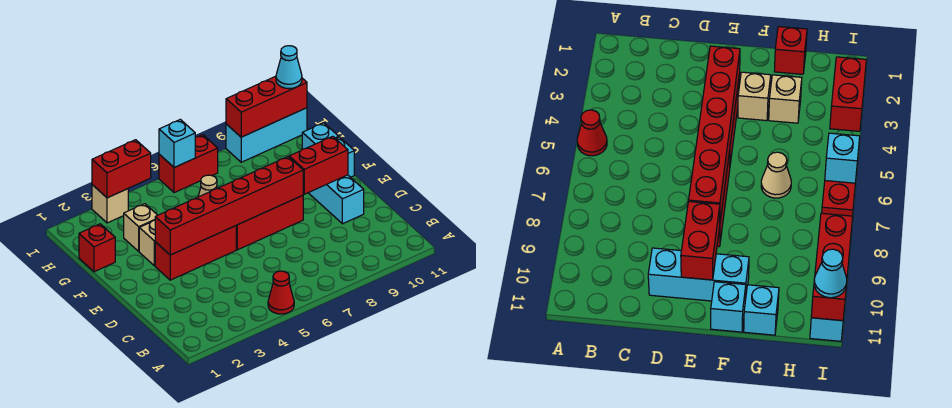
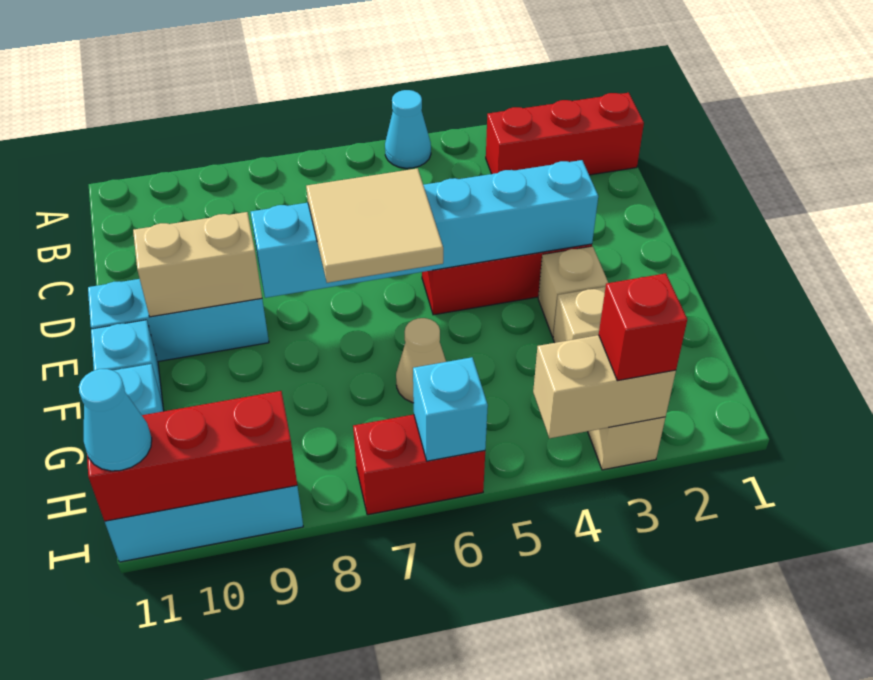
red cone A5 level 1 -> cyan cone A5 level 1
cyan brick D10:F10 level 1 -> cyan brick E9:E11 level 1
red brick E3:E8 level 2 -> cyan brick E3:E8 level 2
red brick E6:E8 level 1 -> red brick B1:B3 level 1
none -> tan tile E6:F7 level 3
red brick E9:E10 level 2 -> tan brick E9:E10 level 2
red brick G1 level 1 -> red brick I3 level 3
red brick I3:I4 level 2 -> tan brick I3:I4 level 2

